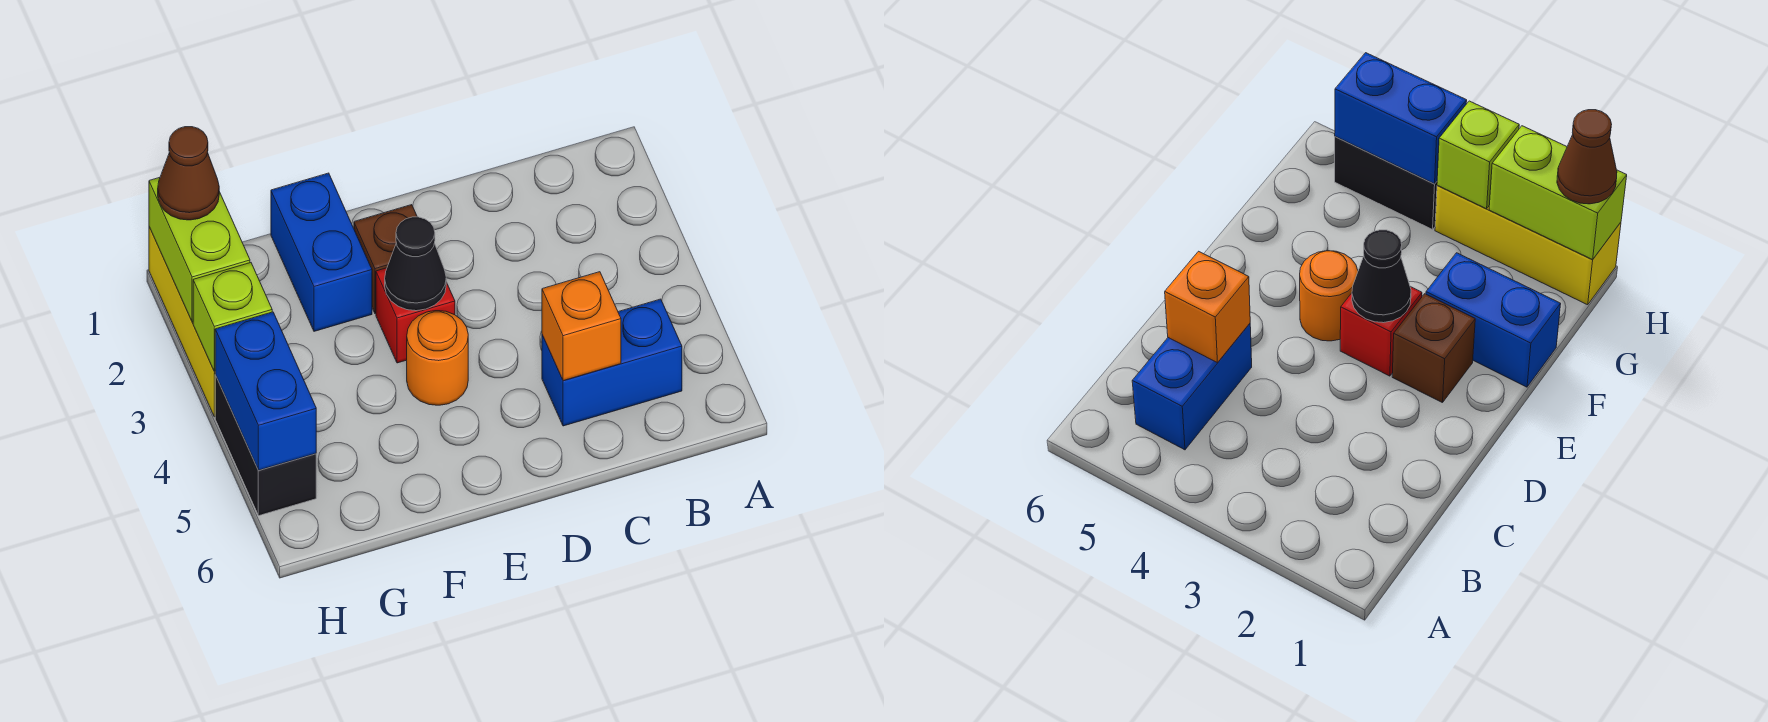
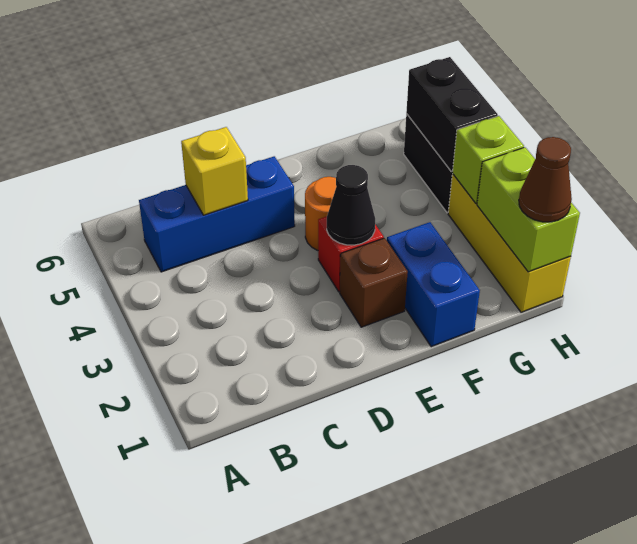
blue brick B5:C5 level 1 -> blue brick B5:D5 level 1
orange brick C5 level 2 -> yellow brick C5 level 2
blue brick H4:H5 level 2 -> black brick H4:H5 level 2

